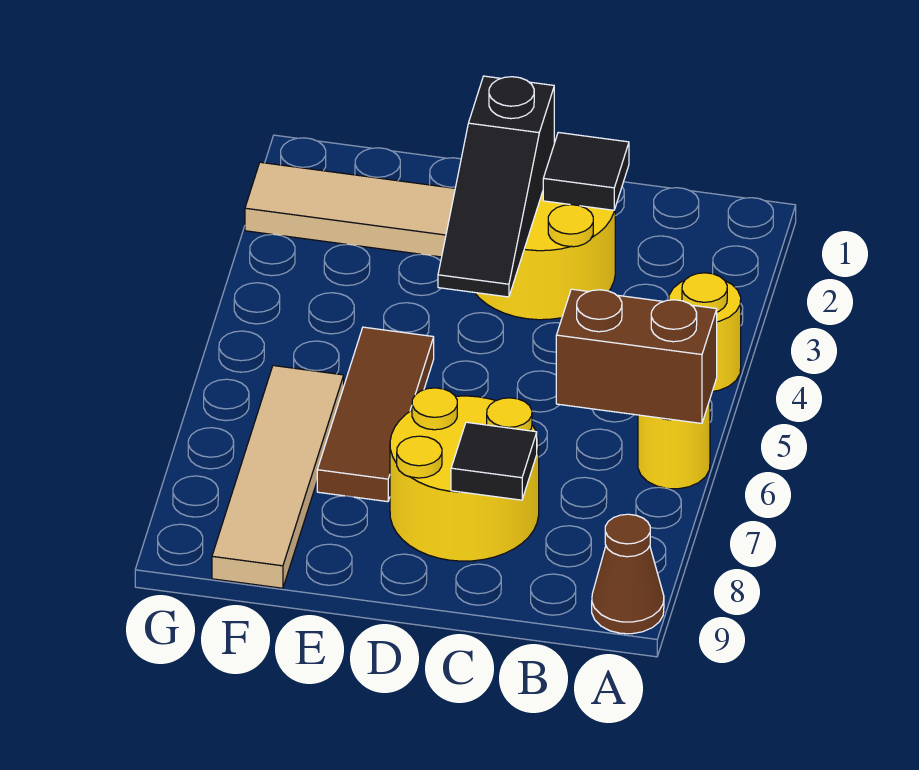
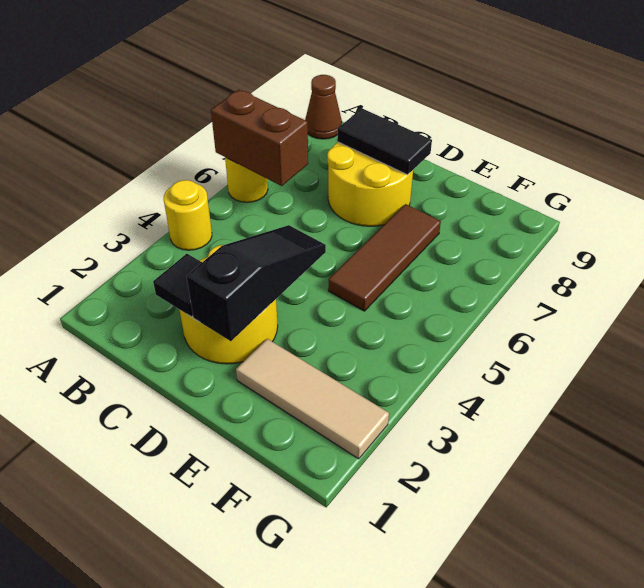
black tile C8 level 2 -> black tile C8:D8 level 2
tan tile F6:F9 level 1 -> none

